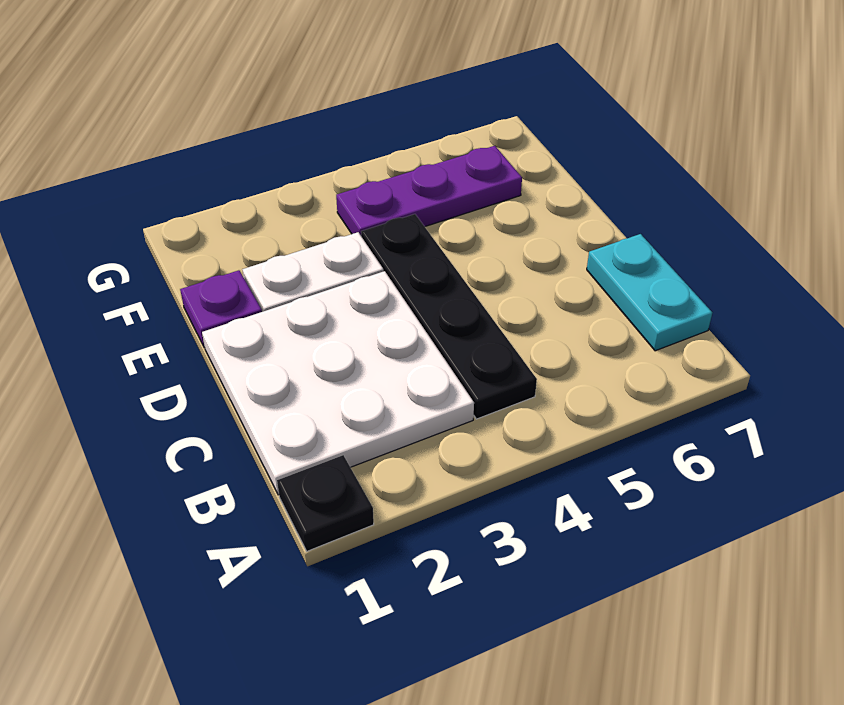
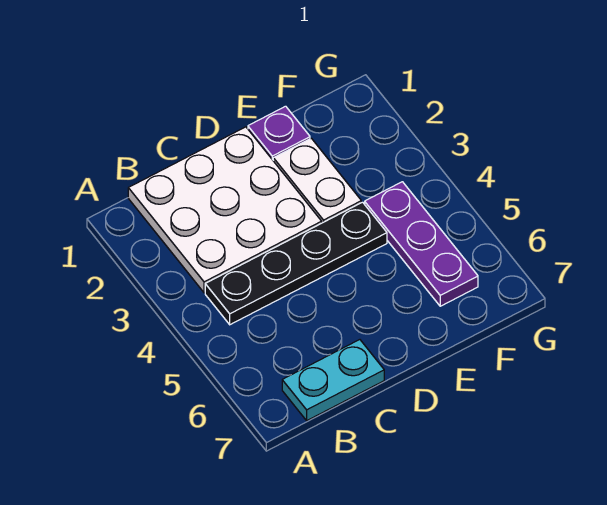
black plate A1 level 1 -> none

